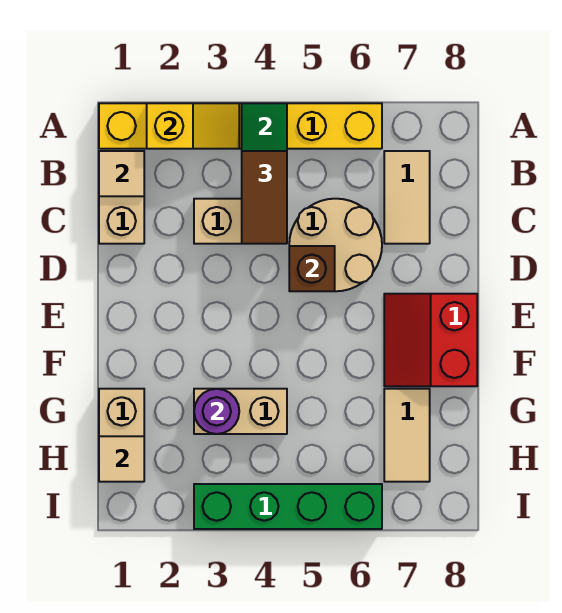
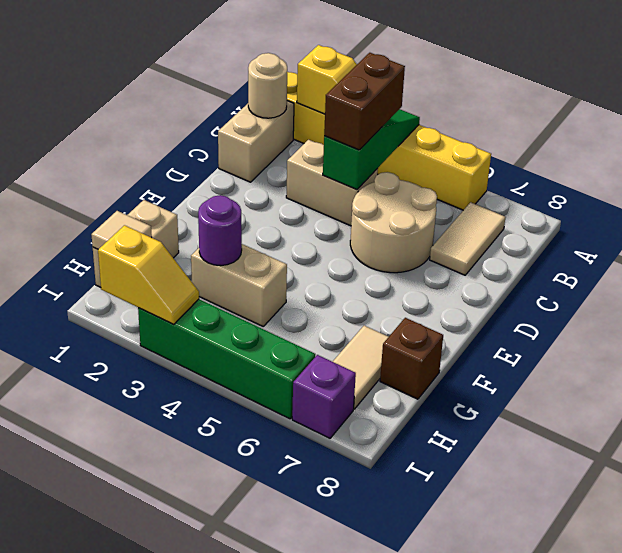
tan tile B1 level 2 -> tan round brick B1 level 2
brown tile B4:C4 level 3 -> brown brick B4:C4 level 3
brown brick D5 level 2 -> brown brick G8 level 1
red slope E7:F8 level 1 top 8 -> none
none -> yellow slope I2:I3 level 2 top 2
none -> purple brick I7 level 1

